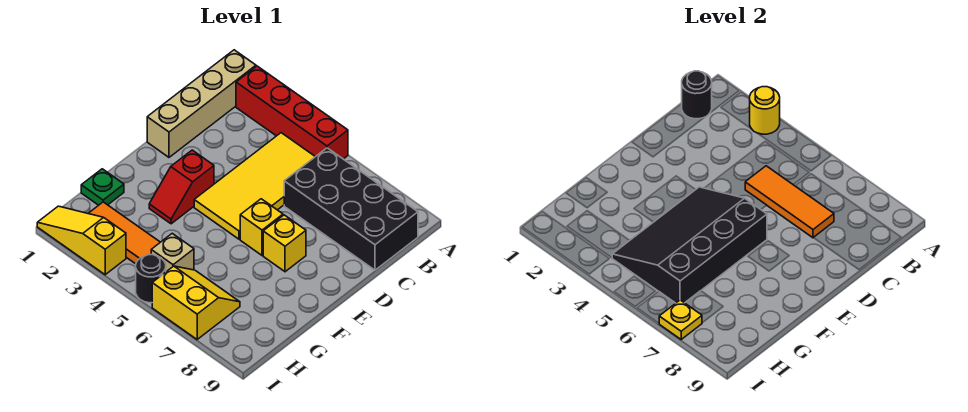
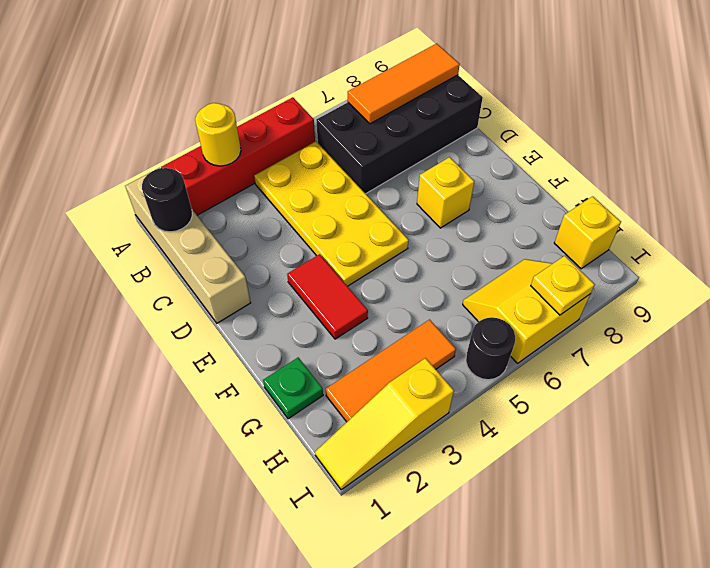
yellow tile B4:E5 level 1 -> yellow plate B4:E5 level 1
orange tile C5:C7 level 2 -> orange tile B7:B9 level 2
red slope E3:F3 level 1 top E -> red tile E3:F3 level 1
black slope E4:H6 level 2 top 6 -> none
yellow brick E6 level 1 -> yellow brick H9 level 1
tan brick H5 level 1 -> none

